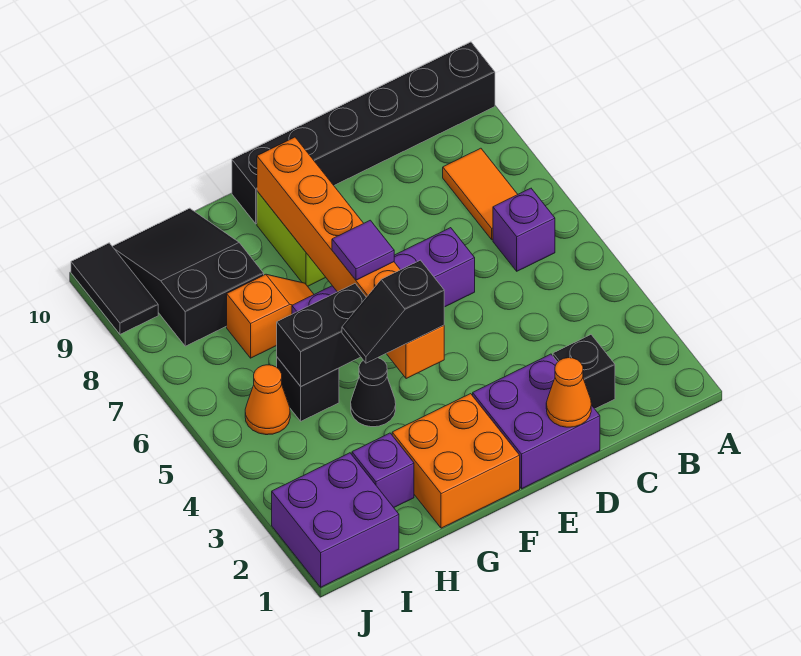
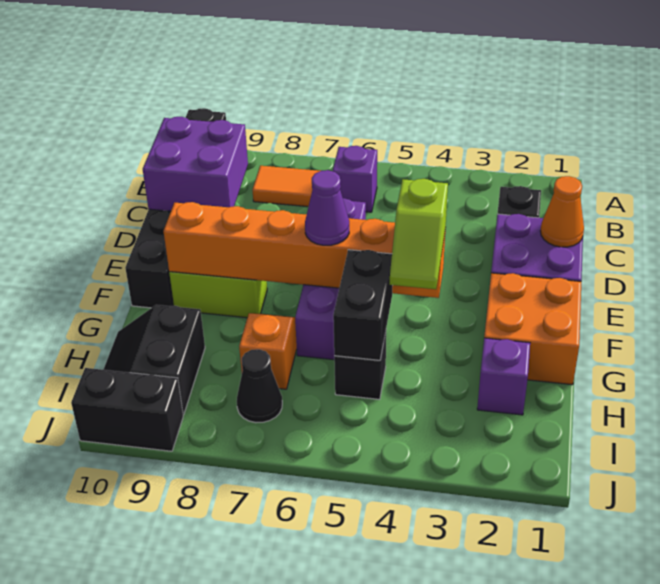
black slope F4:G4 level 3 top F -> lime slope F4:G4 level 3 top F
purple tile F6 level 3 -> purple cone F6 level 3
black cone G4 level 1 -> black cone I7 level 1
black slope H8:I10 level 1 top 8 -> black slope H9:I10 level 1 top 9
purple brick I1:J2 level 1 -> purple brick C9:D10 level 2
orange cone I5 level 1 -> none
black tile J9:J10 level 1 -> black brick J9:J10 level 1

